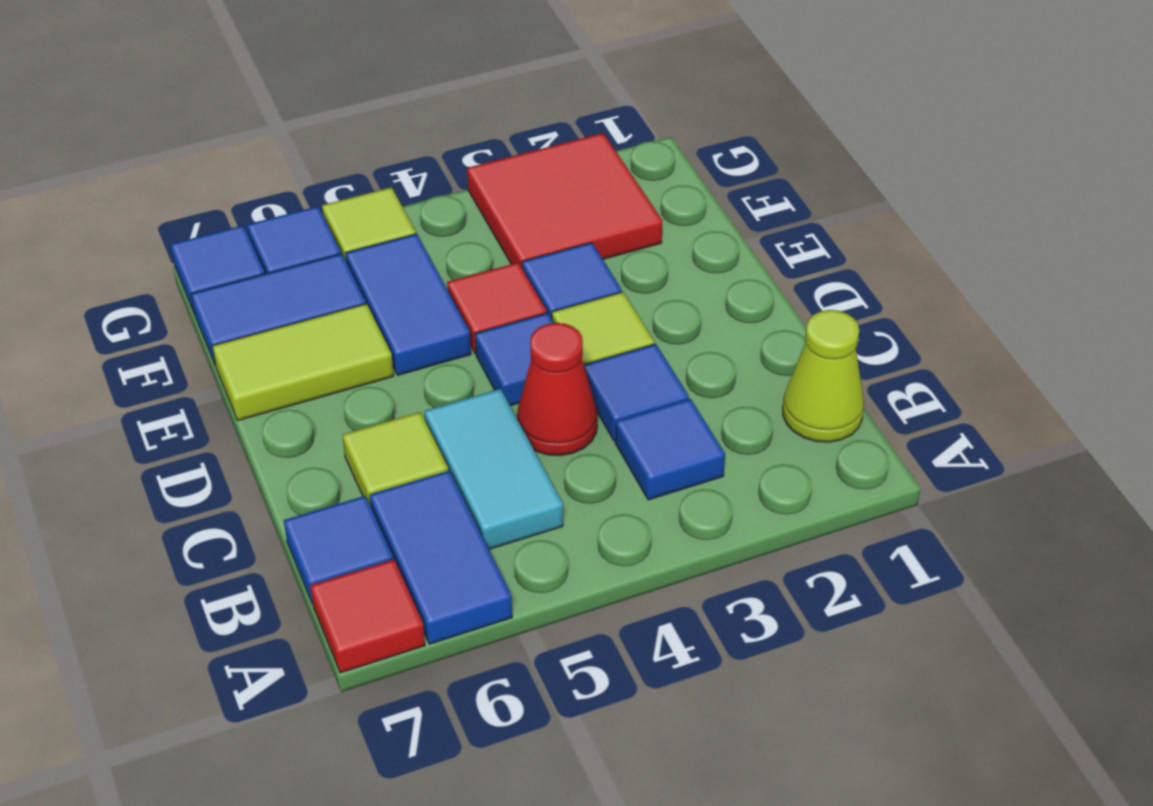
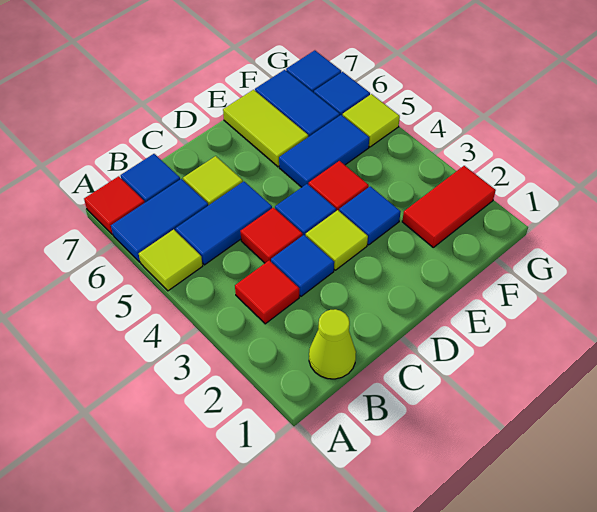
none -> lime tile A5 level 1
blue tile B3 level 1 -> red tile B3 level 1
cyan tile B5:C5 level 1 -> blue tile B5:C5 level 1
red cone C4 level 1 -> red tile C4 level 1
red tile F2:G3 level 1 -> red tile F2:G2 level 1

